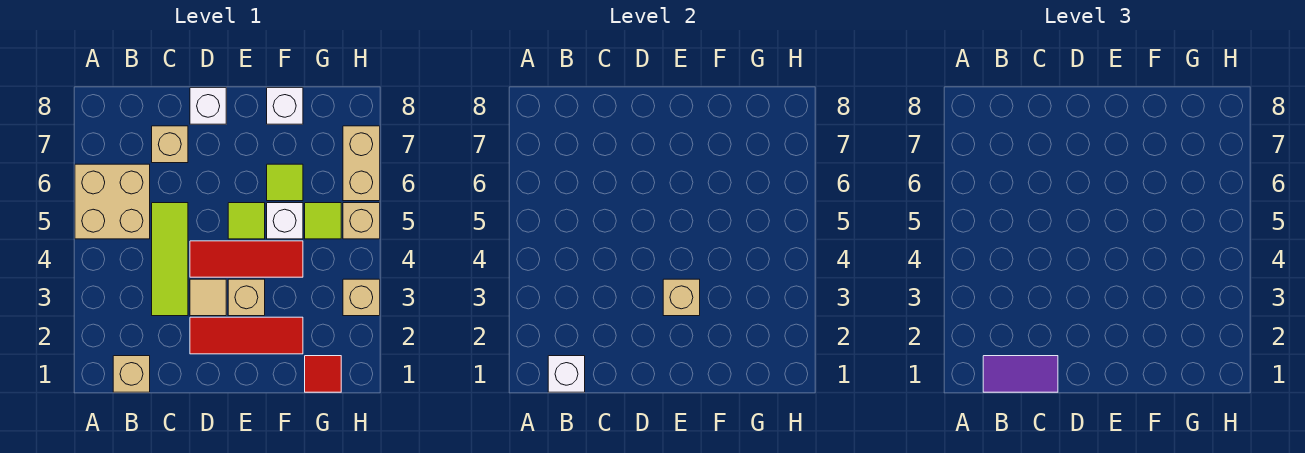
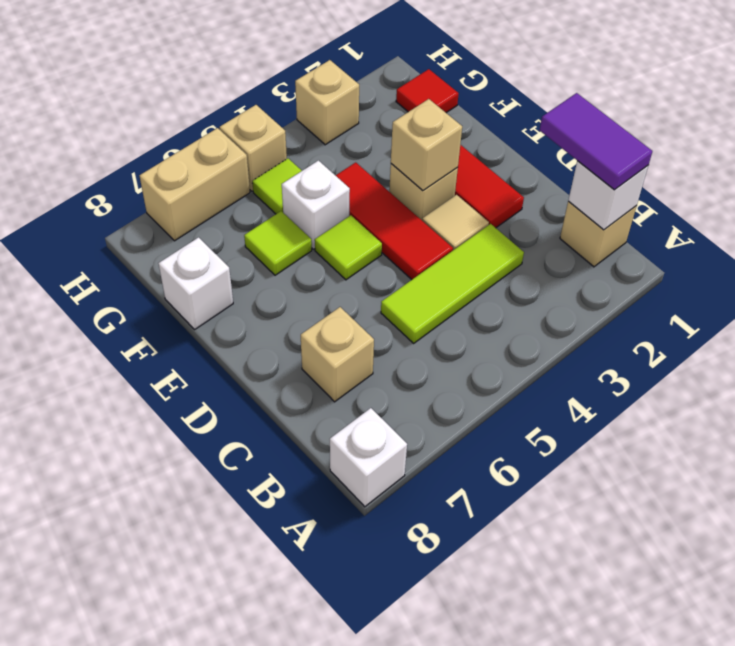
tan brick A5:B6 level 1 -> none
white brick D8 level 1 -> white brick A8 level 1

